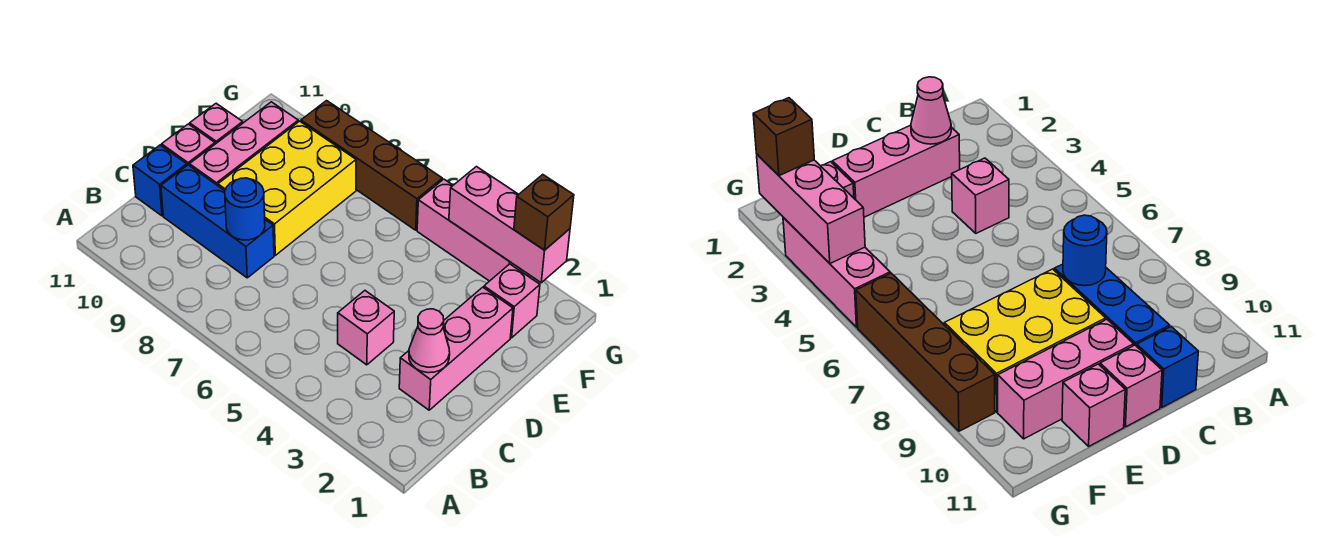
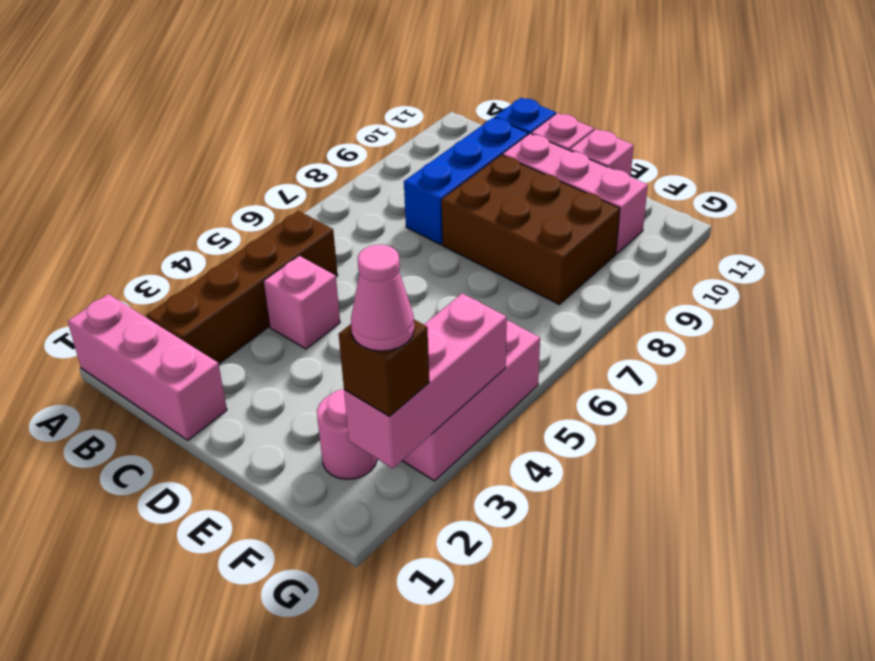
pink brick C2:E2 level 1 -> pink brick A1:C1 level 1
pink cone C2 level 2 -> pink cone G2 level 4
blue round brick C8 level 2 -> none
yellow brick D8:F9 level 1 -> brown brick D8:F9 level 1
pink brick F2 level 1 -> pink round brick F2 level 1
brown brick G6:G9 level 1 -> brown brick B2:B5 level 1

